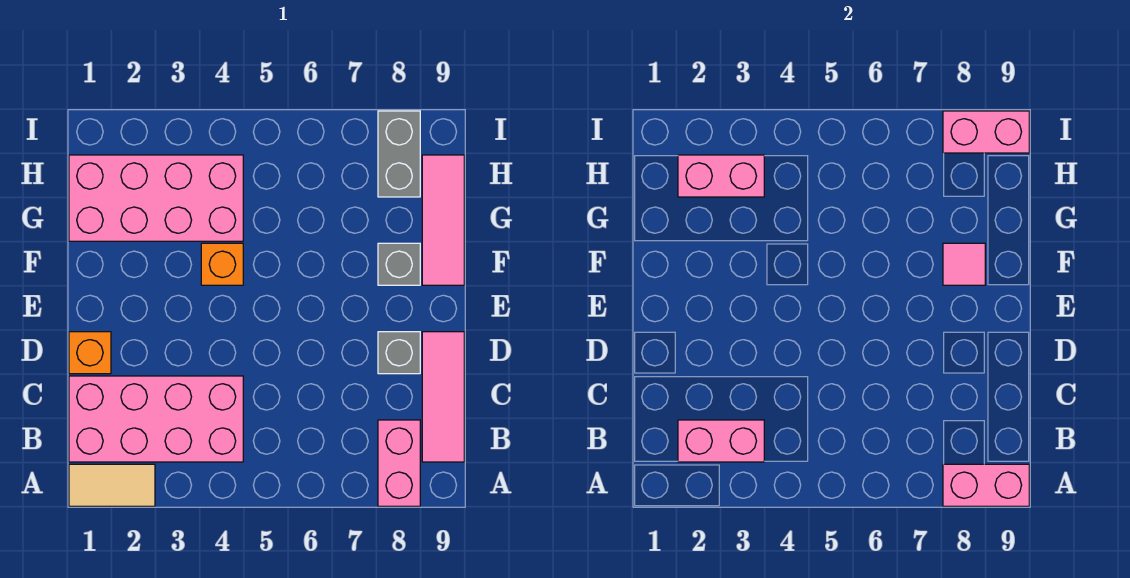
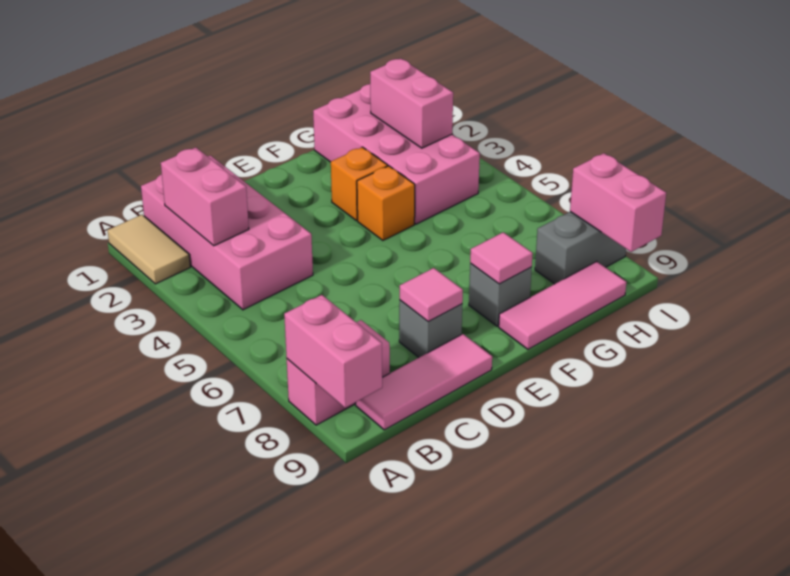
orange brick D1 level 1 -> orange brick F3 level 1
none -> pink tile D8 level 2

